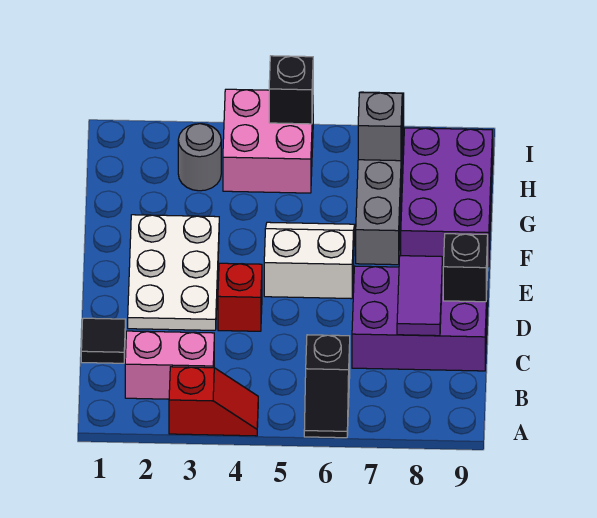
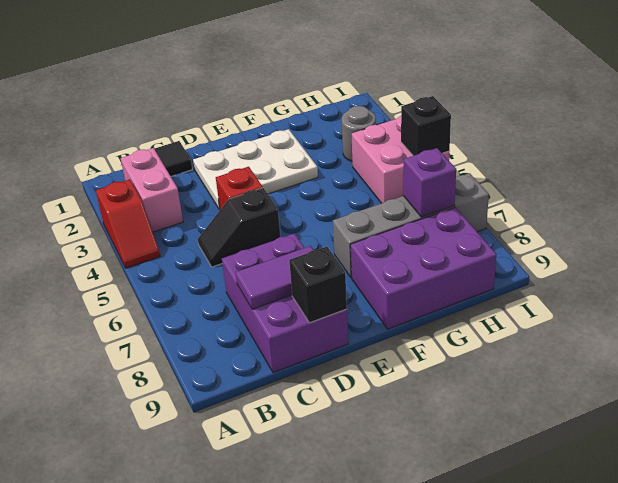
black slope A6:B6 level 1 top B -> black slope C5:D5 level 1 top D
white slope E5:F6 level 1 top E -> none
grey brick H7 level 2 -> purple brick H7 level 2

